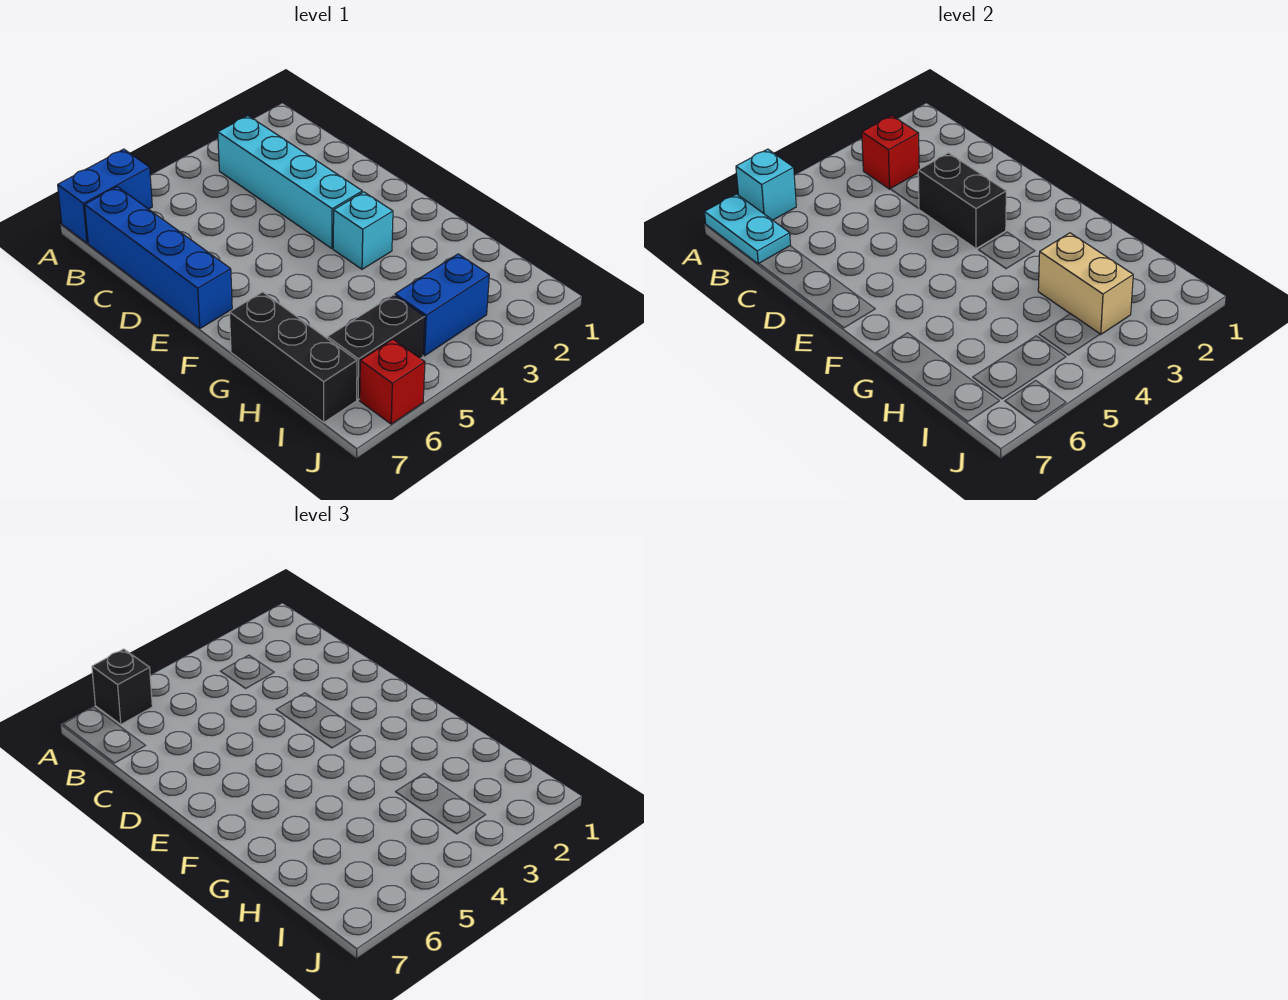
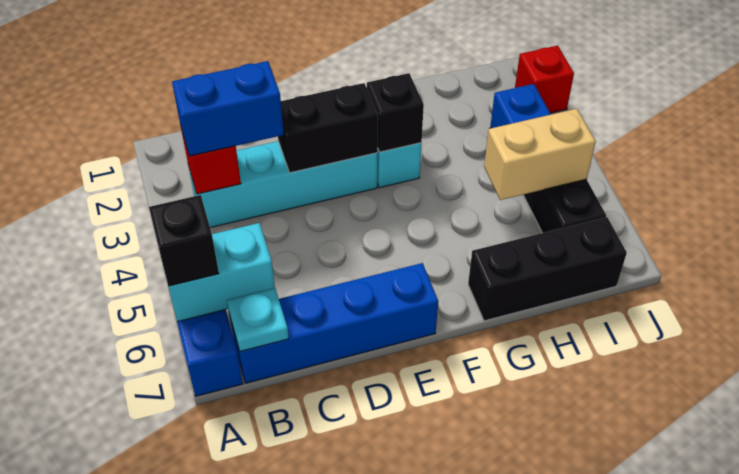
cyan brick A6 level 2 -> cyan brick A6:B6 level 2
cyan plate A7:B7 level 2 -> cyan plate B7 level 2
none -> blue brick B3:C3 level 3
none -> black brick F3 level 2
tan brick H3:I3 level 2 -> tan brick H5:I5 level 2
red brick J6 level 1 -> red brick J2 level 1

